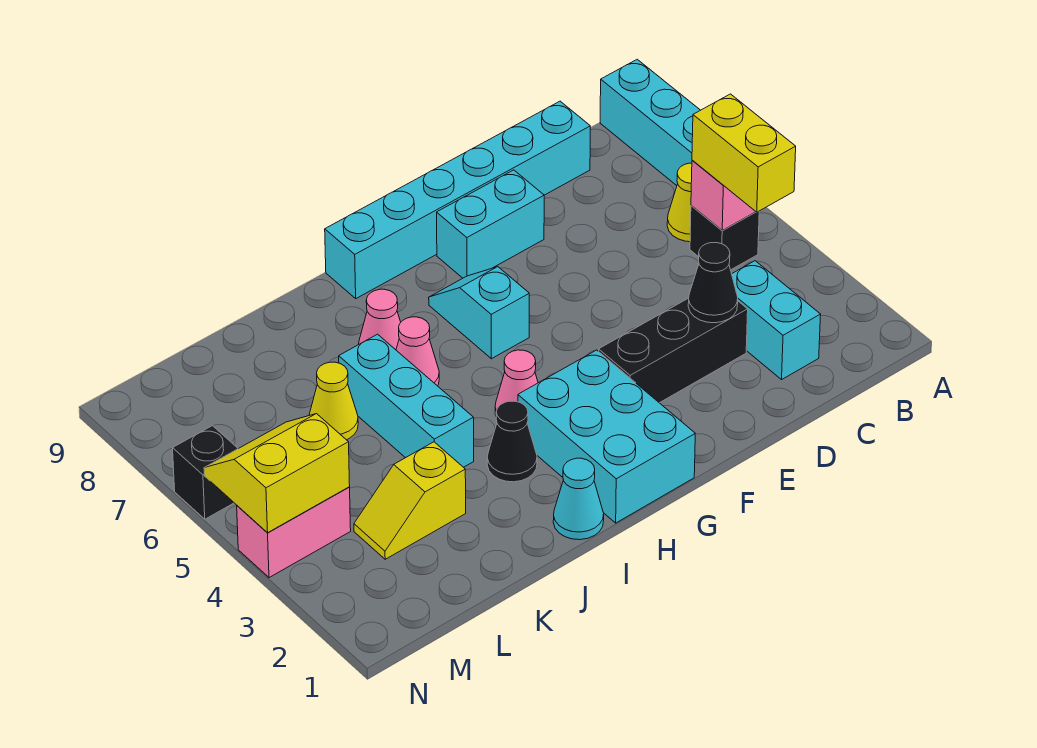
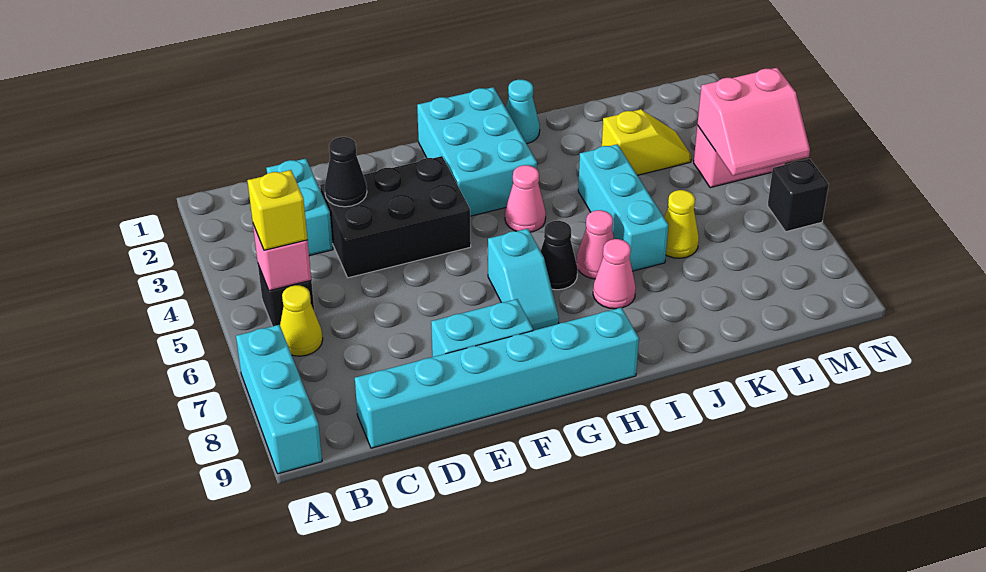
yellow brick B4:B5 level 3 -> yellow brick B5 level 3
black brick D3:F3 level 1 -> black brick D3:F4 level 1
black cone I3 level 1 -> black cone H6 level 1
yellow slope M4:N5 level 2 top 4 -> pink slope M4:N5 level 2 top 4

